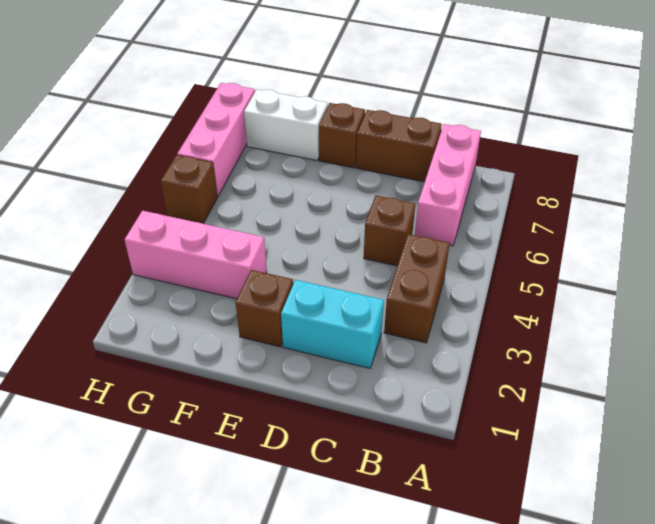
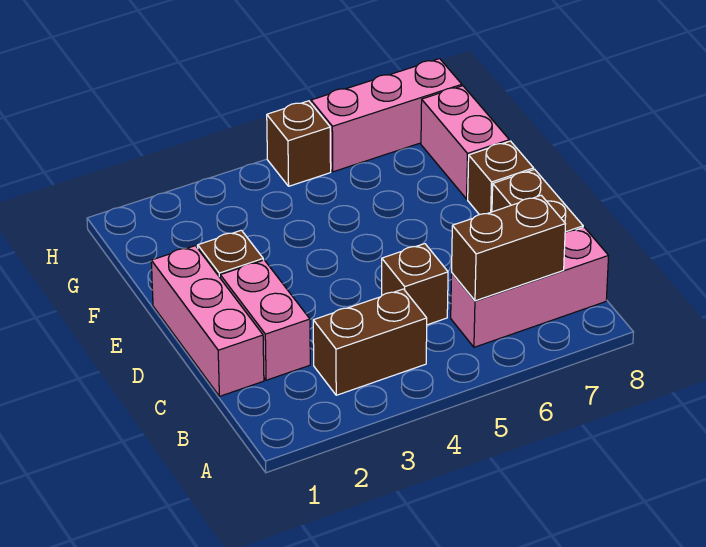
none -> brown brick B6:B7 level 2
cyan brick C2:D2 level 1 -> pink brick C2:D2 level 1
pink brick F3:H3 level 1 -> pink brick C1:E1 level 1
white brick F8:G8 level 1 -> pink brick F8:G8 level 1

